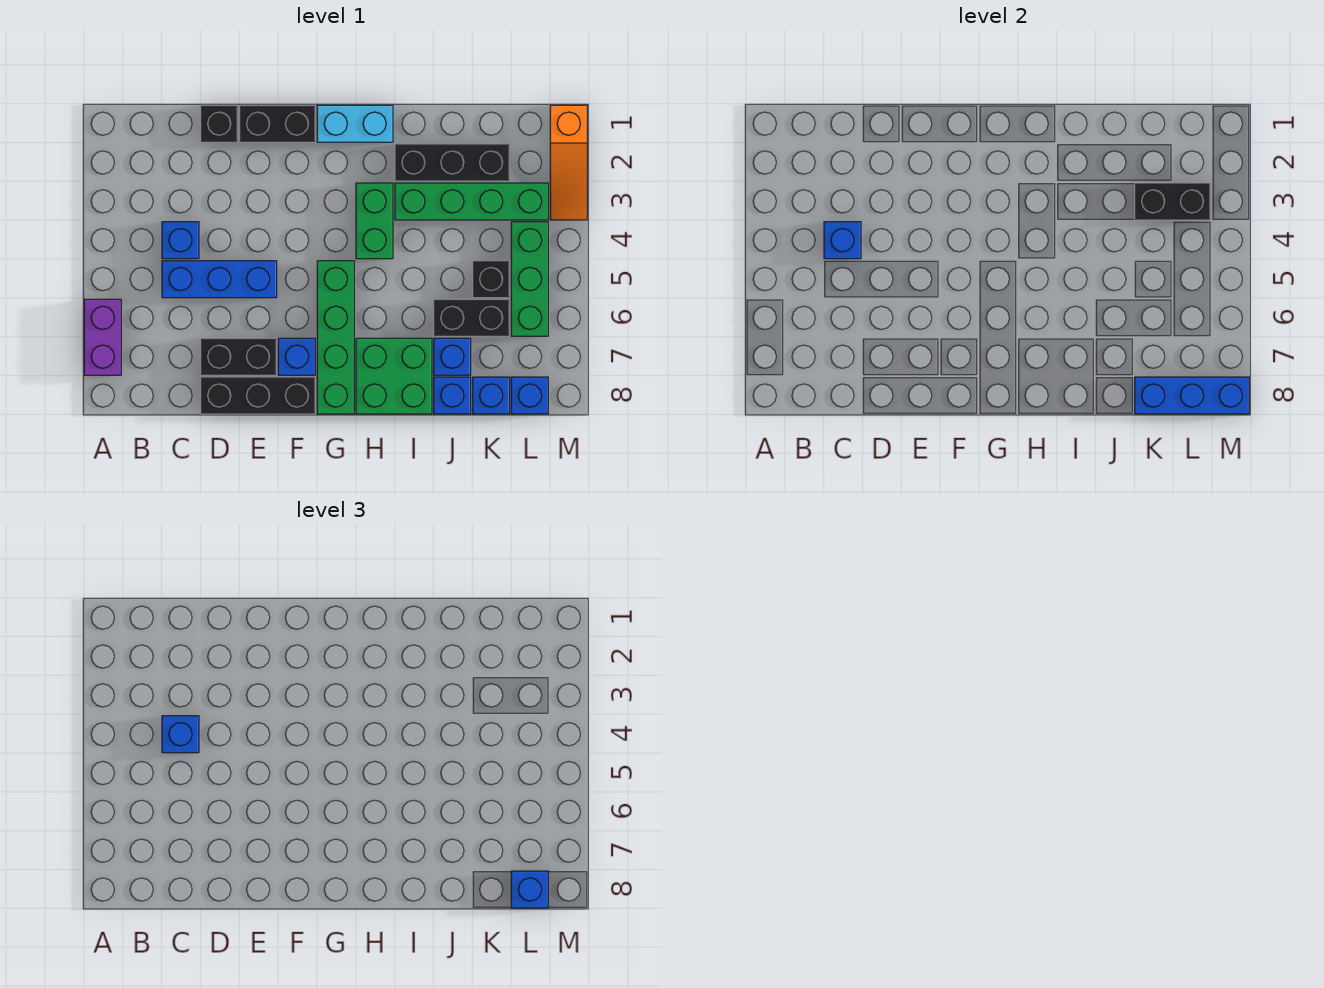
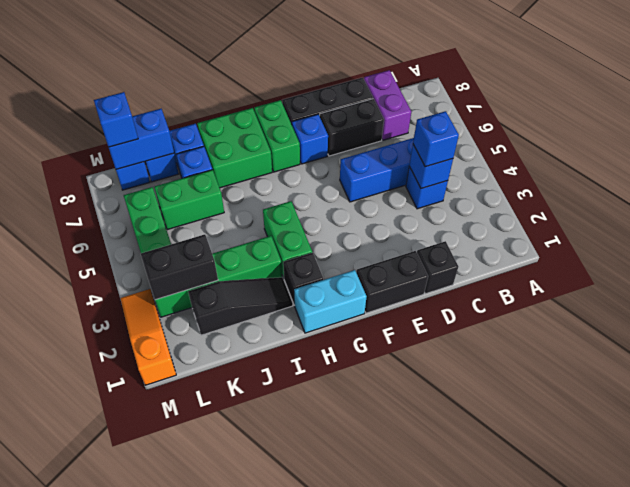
purple brick A6:A7 level 1 -> purple brick C7:C8 level 1
green brick G5:G8 level 1 -> green brick G7:G8 level 1
black brick I2:K2 level 1 -> black slope I2:K2 level 1 top K
black brick J6:K6 level 1 -> green brick J6:K6 level 1
black brick K5 level 1 -> black brick H2 level 1
blue brick K8:M8 level 2 -> blue brick K8:L8 level 2

